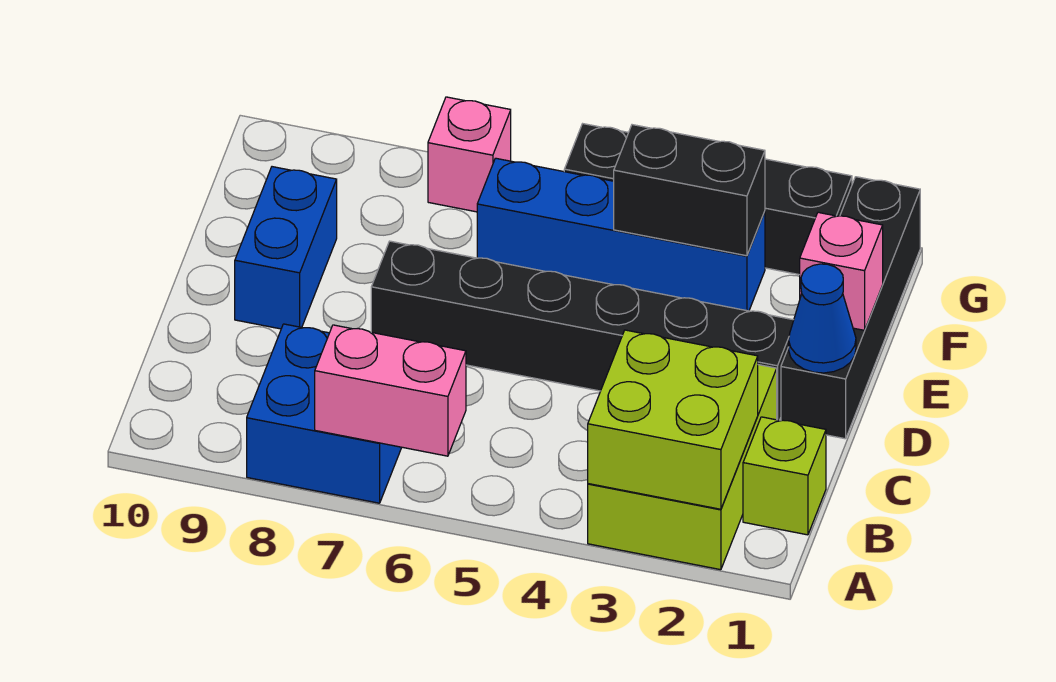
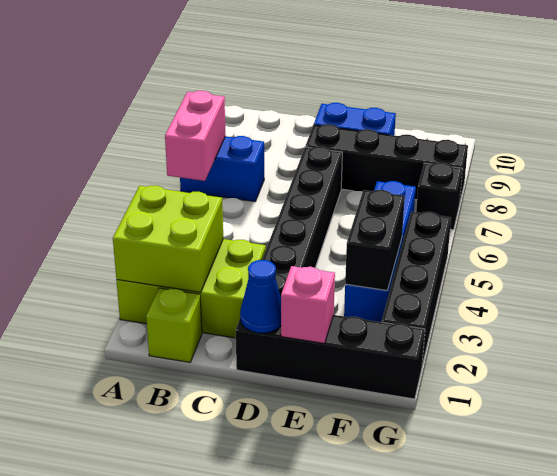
blue brick A7:B8 level 1 -> blue brick A7:B7 level 1
none -> black brick D8:G8 level 1
pink brick G7 level 1 -> black brick G7 level 1

